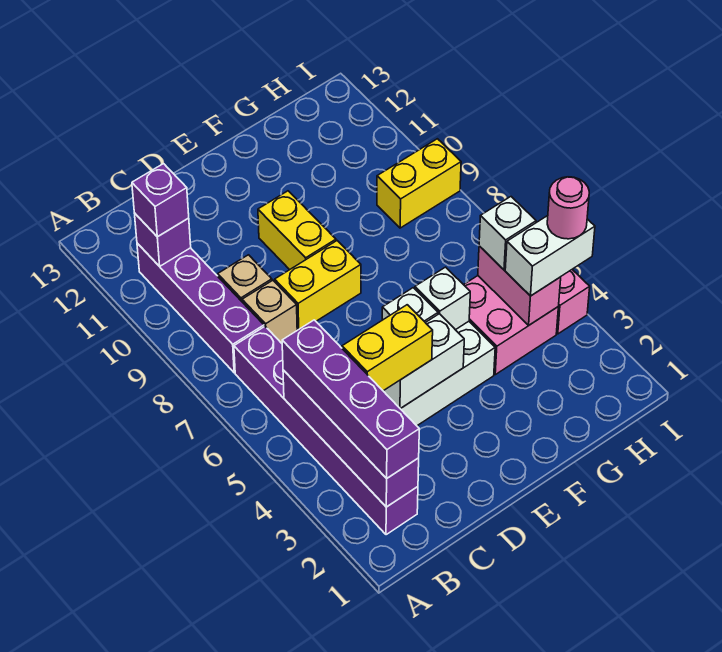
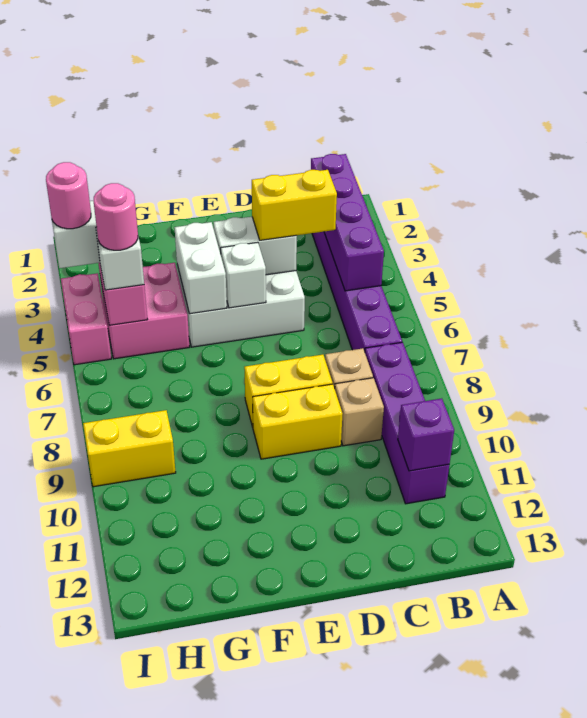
purple brick B2:B5 level 3 -> none
purple brick B11 level 3 -> none
yellow brick E9:E10 level 1 -> yellow brick D9:E9 level 1
white brick F5 level 2 -> white brick F4:F5 level 2
none -> pink round brick H5 level 4

